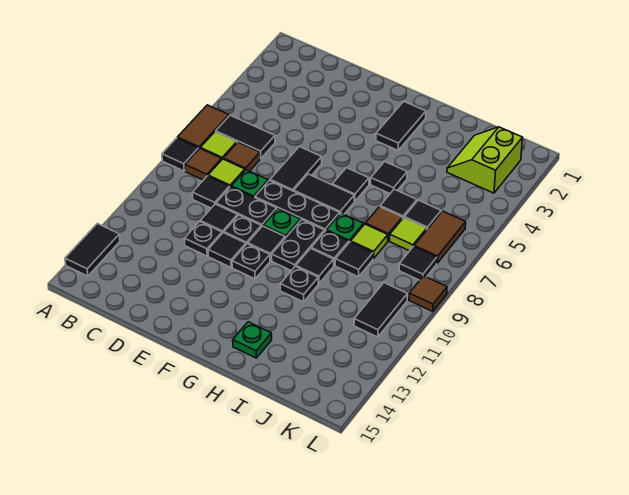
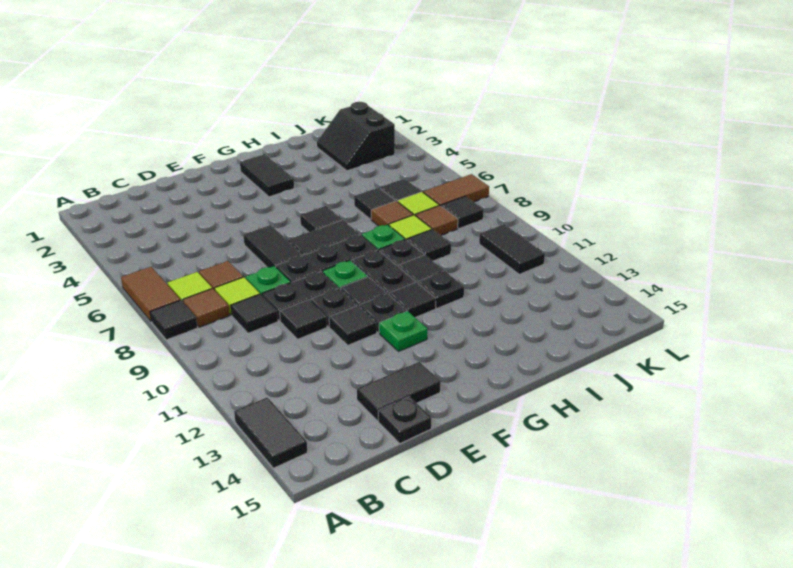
black tile B6:C6 level 1 -> black tile D14:E14 level 1
black plate D11 level 1 -> black plate D15 level 1
black tile H5 level 1 -> black tile G11 level 1
green plate H14 level 1 -> green plate F12 level 1
lime slope J2:K3 level 1 top K -> black slope J2:K3 level 1 top K
brown tile K6:K7 level 1 -> brown tile K7:L7 level 1
brown tile L9 level 1 -> brown tile J8 level 1

